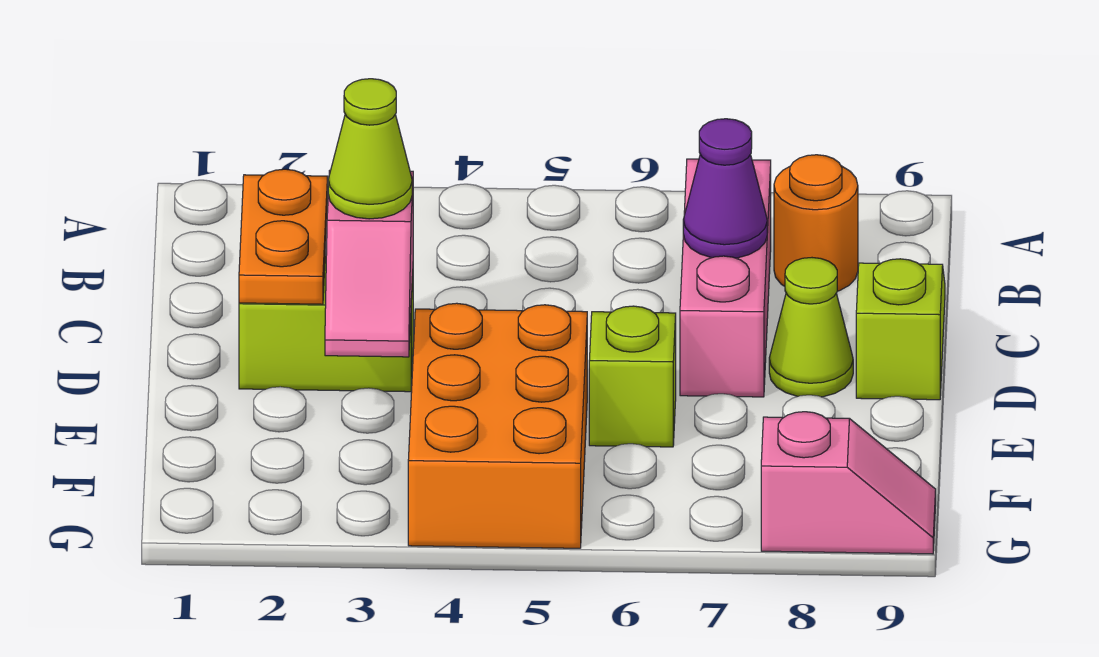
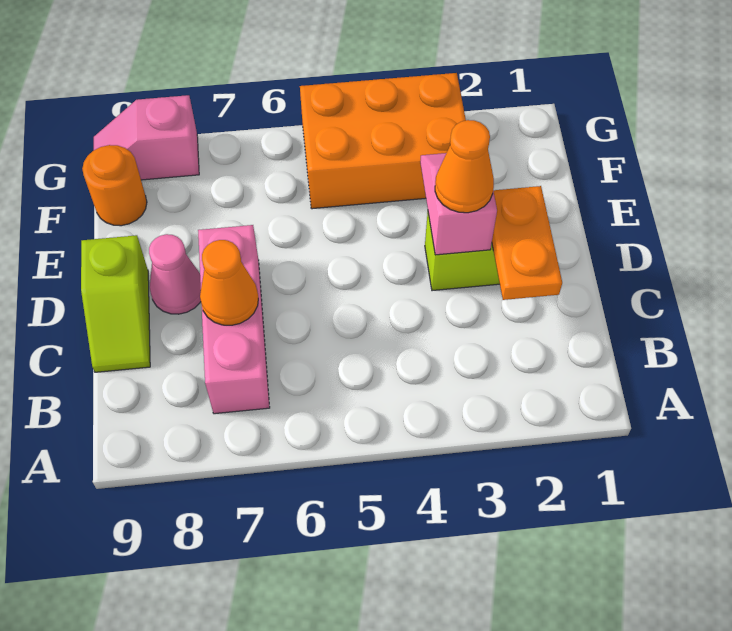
orange round brick B8 level 1 -> orange round brick F9 level 1
purple cone C7 level 2 -> orange cone C7 level 2
lime cone D3 level 3 -> orange cone D3 level 3
lime cone D8 level 1 -> pink cone D8 level 1
orange brick E4:G5 level 1 -> orange brick F3:G5 level 1
lime brick E6 level 1 -> none

